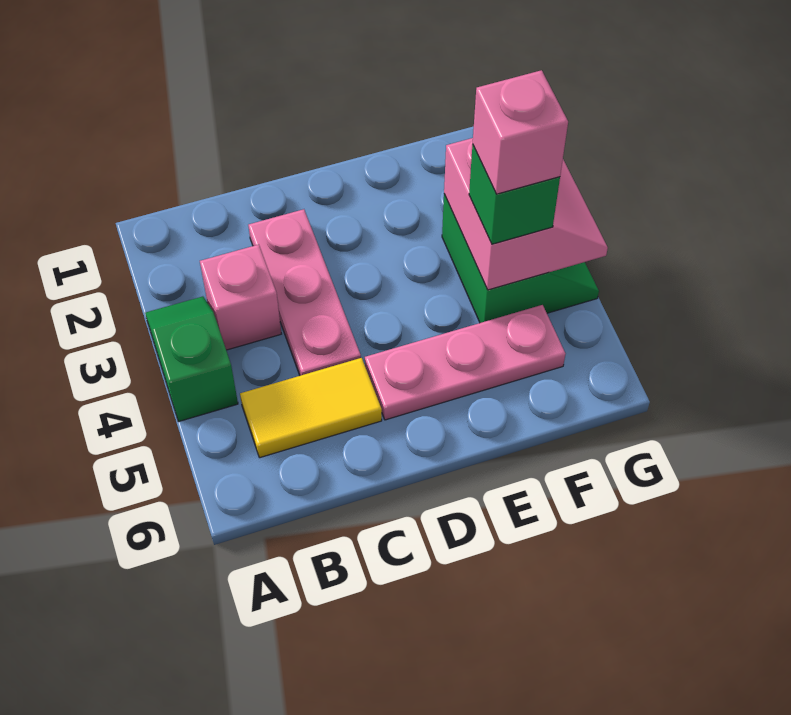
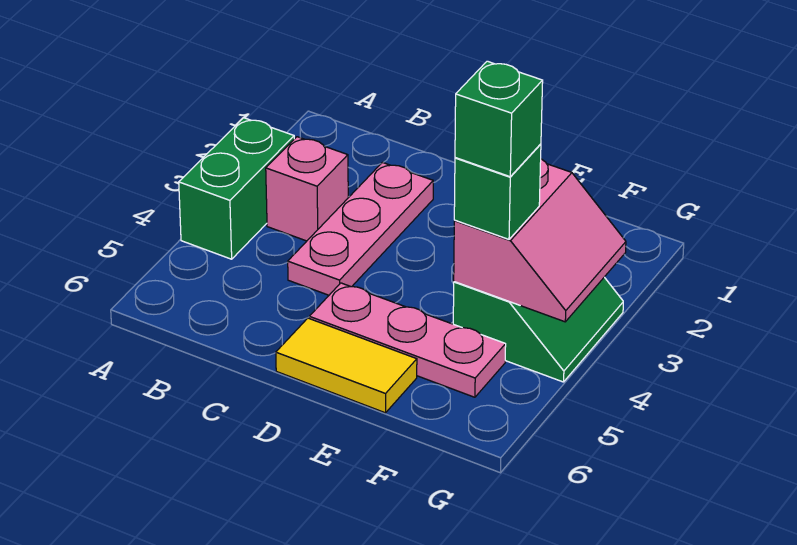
green slope A3:A4 level 1 top 4 -> green brick A3:A4 level 1
yellow tile B5:C5 level 1 -> yellow tile D6:E6 level 1
pink brick F4 level 4 -> green brick F4 level 4

